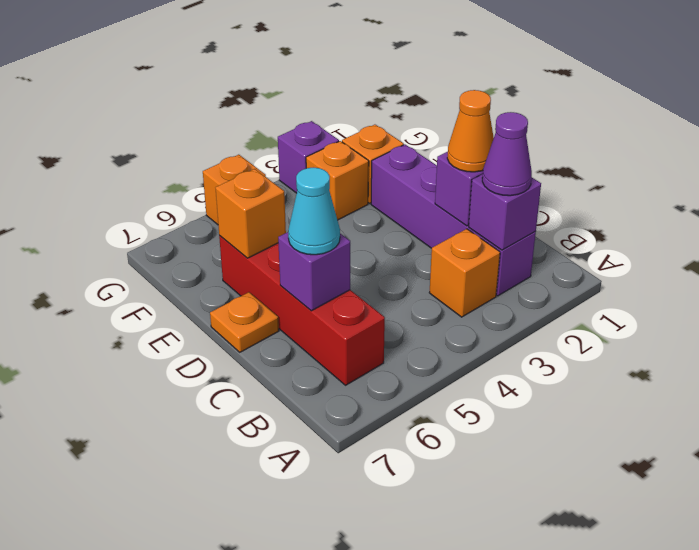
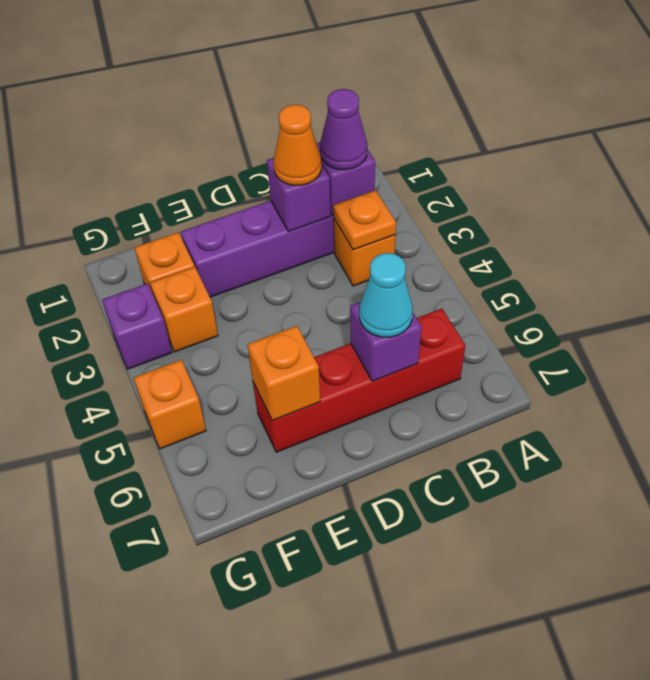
orange plate D7 level 1 -> orange plate B3 level 2

